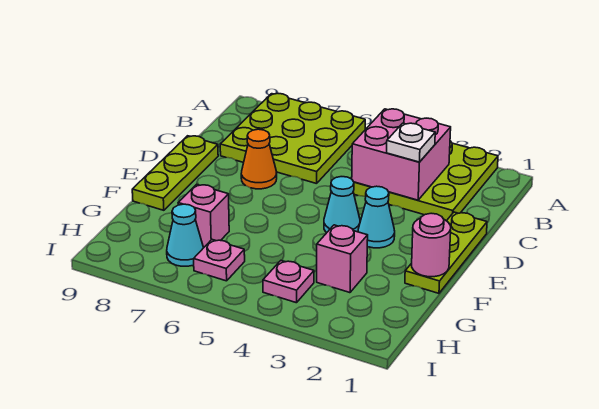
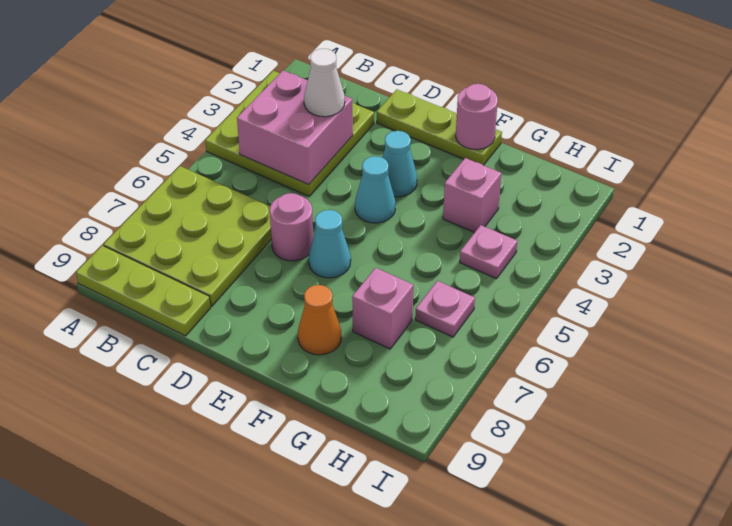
white plate C3 level 3 -> white cone C3 level 3
none -> pink round brick D6 level 1
orange cone D7 level 1 -> orange cone F8 level 1
lime plate D9:F9 level 1 -> lime plate A9:C9 level 1
cyan cone H7 level 1 -> cyan cone E6 level 1

